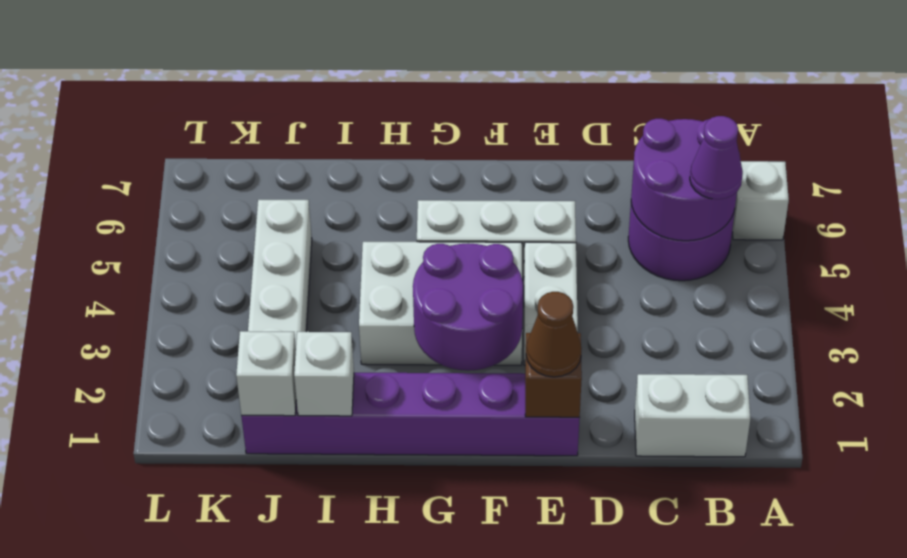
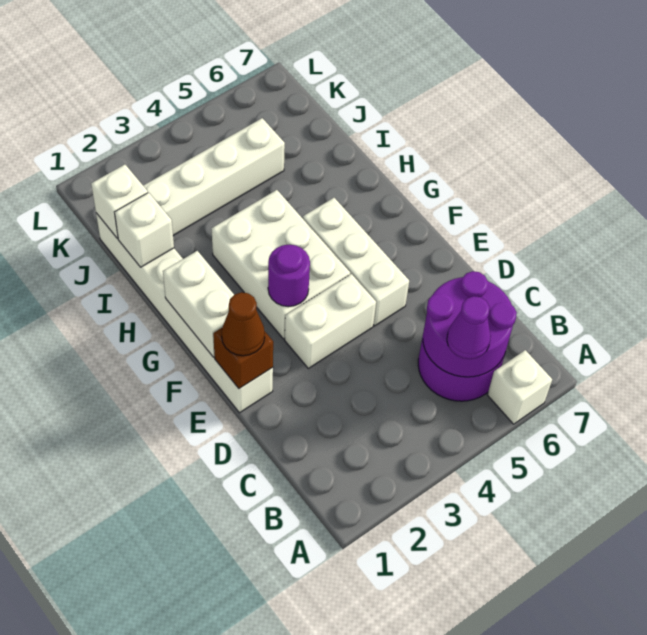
white brick B1:C1 level 1 -> white brick F1:G1 level 2
purple brick E1:J1 level 1 -> white brick E1:J1 level 1
purple round brick F2:G3 level 2 -> purple round brick F3 level 2

